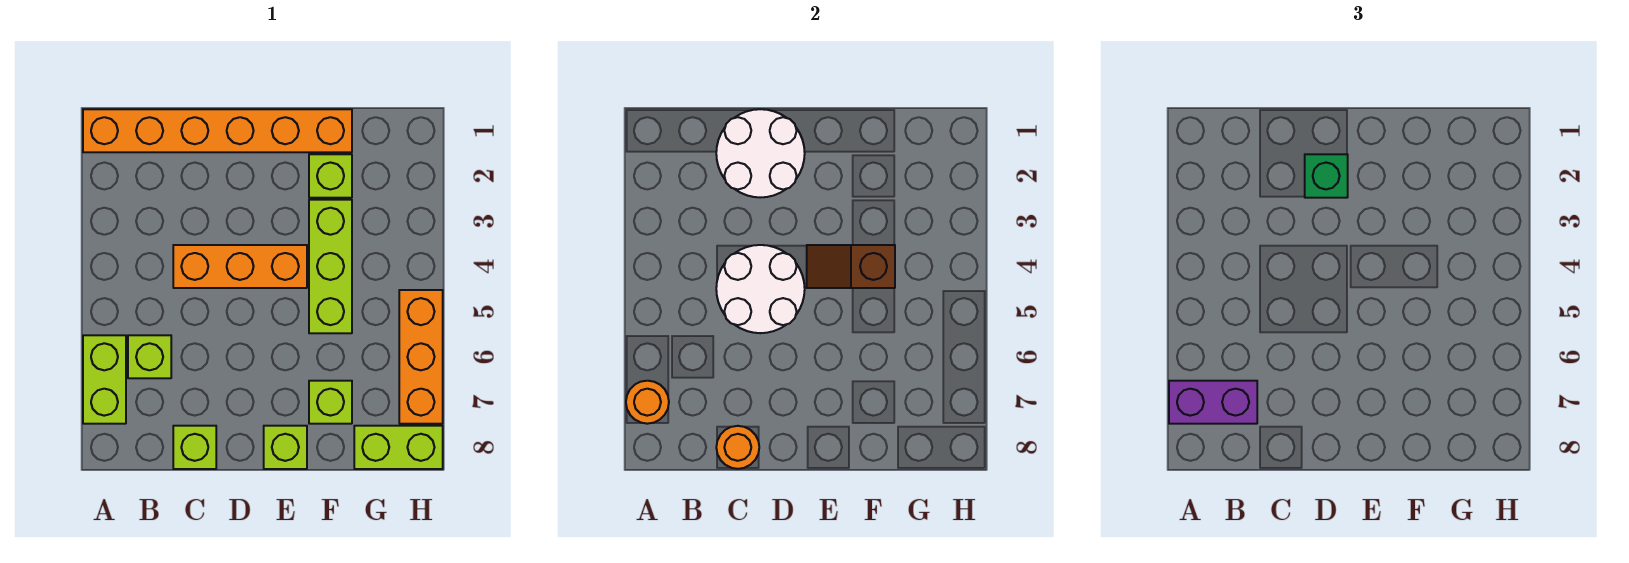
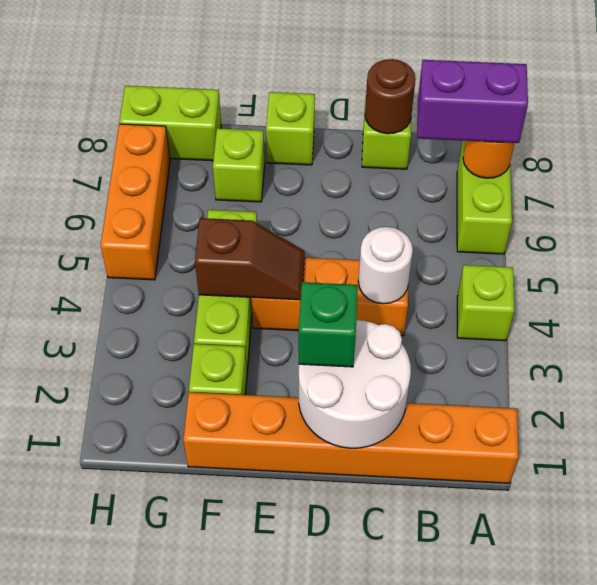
lime brick B6 level 1 -> lime brick A4 level 1
white round brick C4:D5 level 2 -> white round brick C4 level 2
orange round brick C8 level 2 -> brown round brick C8 level 2

